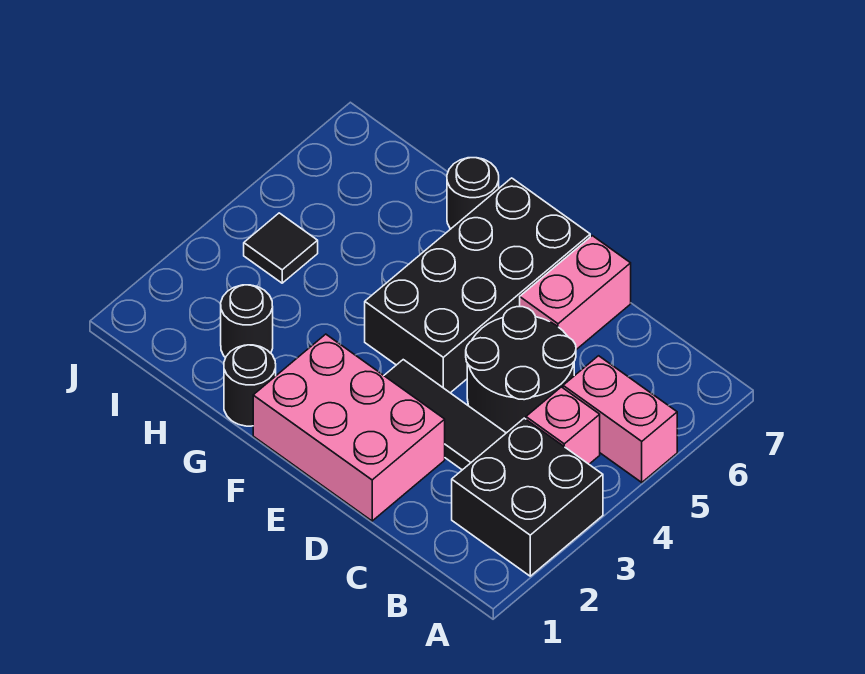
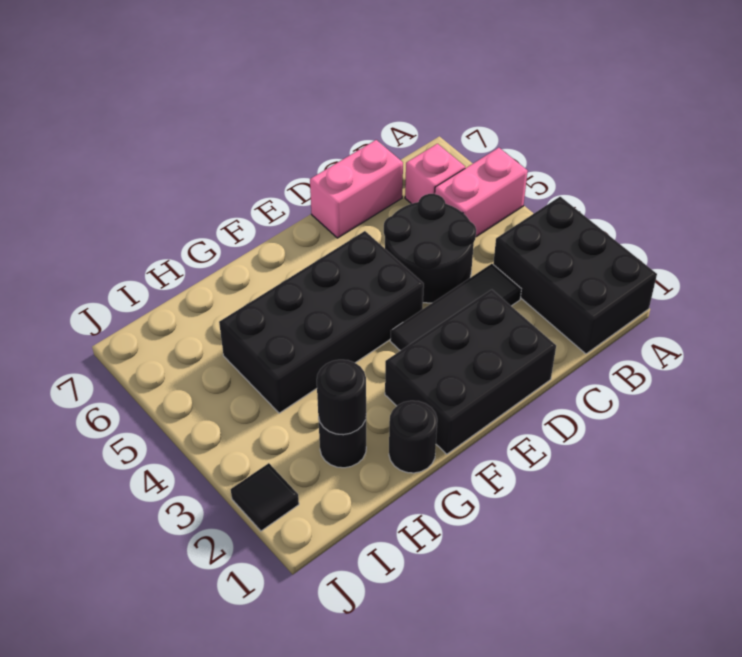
black brick A2:B3 level 1 -> black brick A1:B3 level 1
pink brick B4 level 1 -> pink brick B6 level 1
pink brick D1:F2 level 1 -> black brick D1:F2 level 1
pink brick D6:D7 level 1 -> pink brick C7:D7 level 1
black brick E4:F7 level 1 -> black brick E4:H5 level 1
black round brick G7 level 1 -> black round brick H2 level 2
black tile I4 level 1 -> black tile J2 level 1

